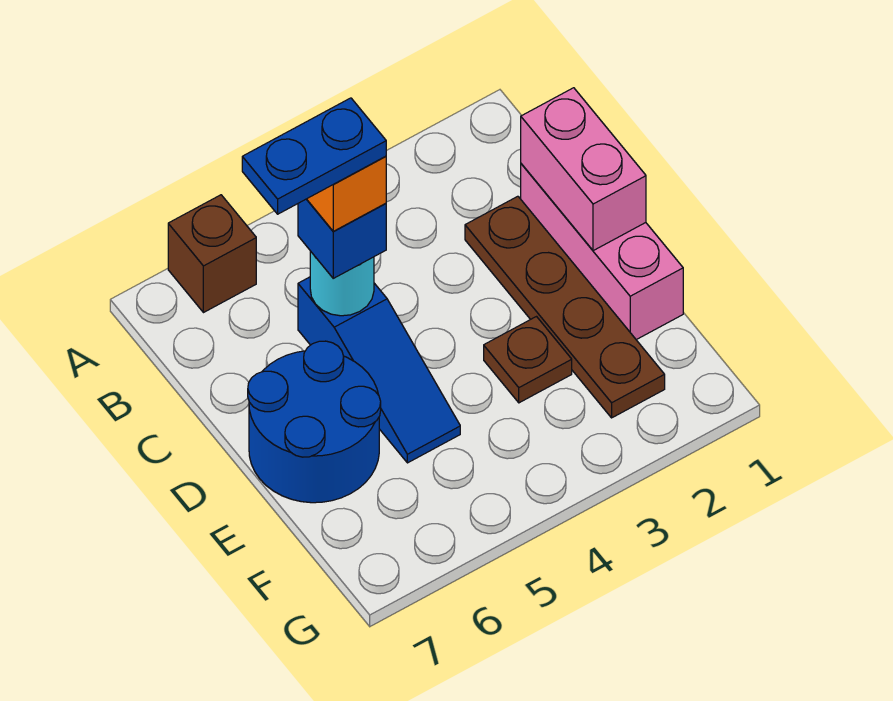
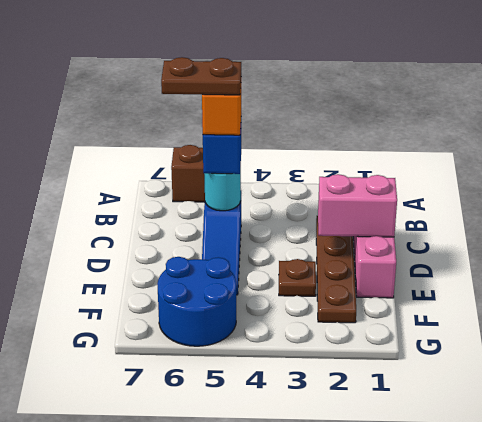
pink brick C1:D1 level 2 -> pink brick D1:D2 level 2
blue plate C5:C6 level 5 -> brown plate C5:C6 level 5
blue round brick D6:E7 level 1 -> blue round brick F5:G6 level 1

